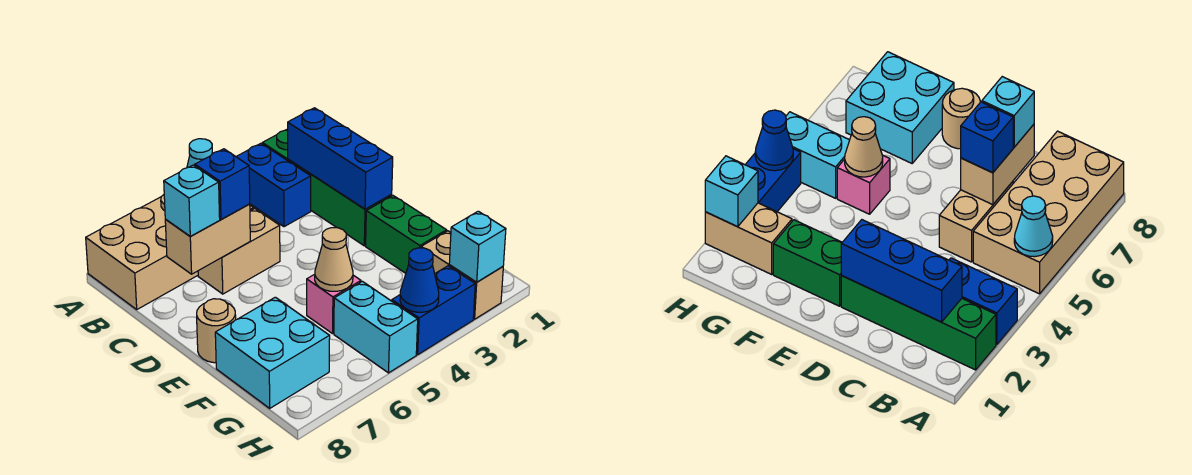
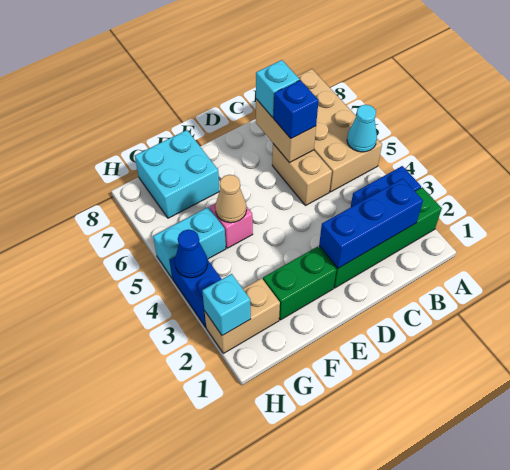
tan round brick E8 level 1 -> none

